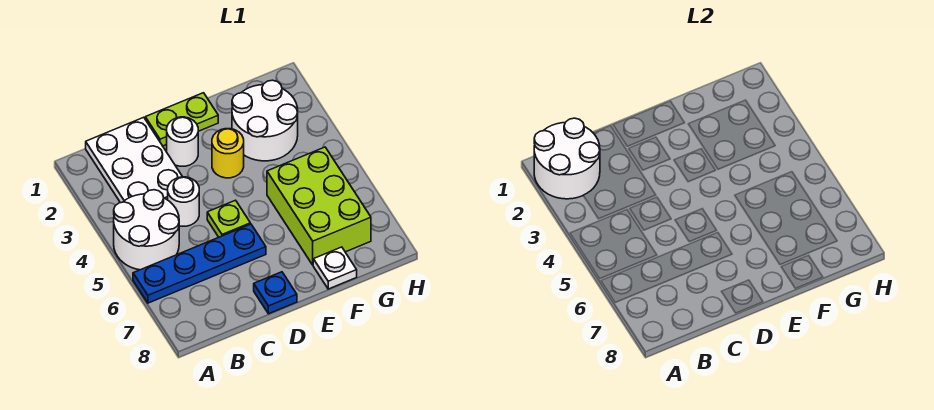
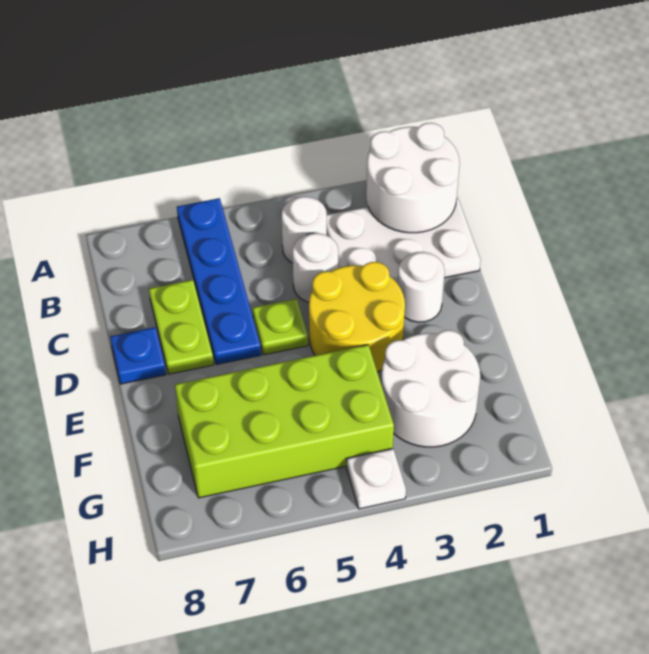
white round brick A4:B5 level 1 -> white round brick B4 level 1
lime plate D1:E1 level 1 -> lime plate C7:D7 level 1
yellow round brick E3 level 1 -> yellow round brick D3:E4 level 1
lime brick F5:G7 level 1 -> lime brick F4:G7 level 1
white plate F8 level 1 -> white plate H4 level 1

